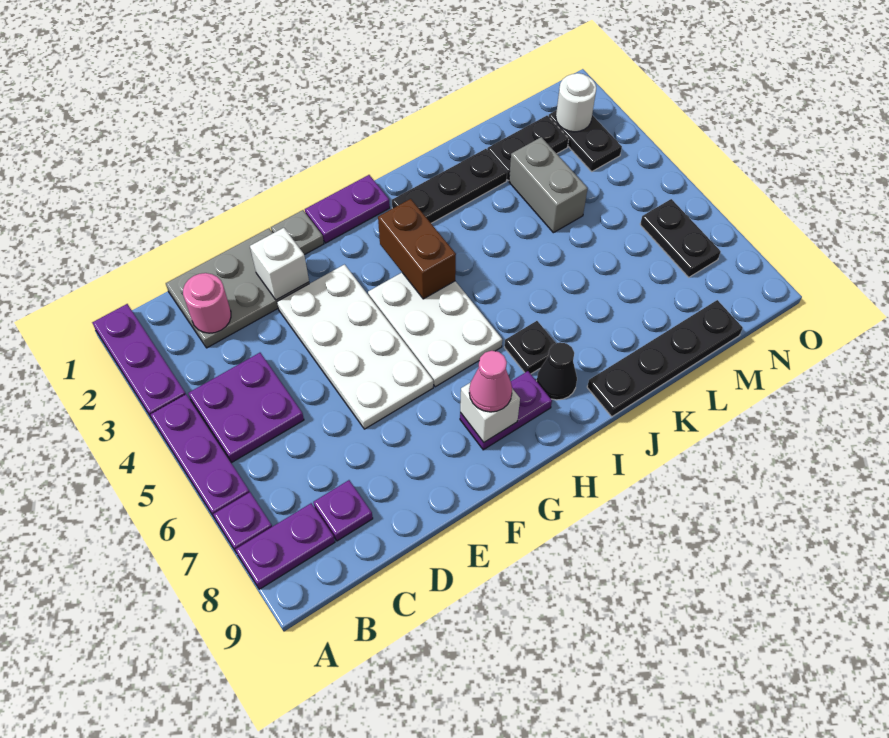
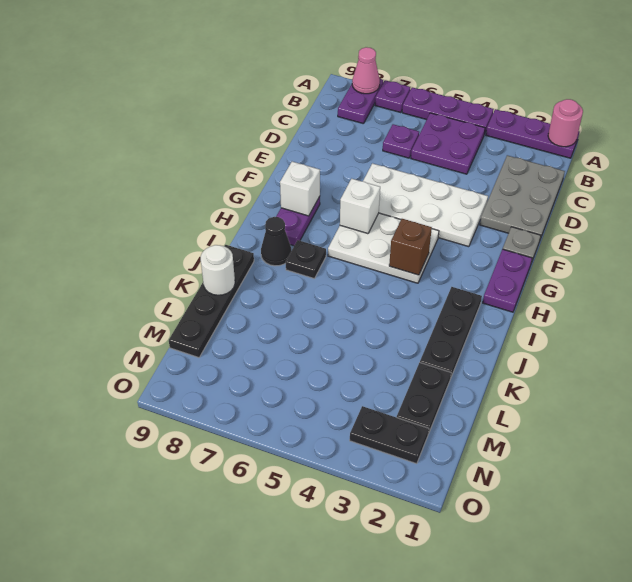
pink round brick C2 level 2 -> pink round brick A1 level 2
purple plate C8 level 1 -> purple plate C6 level 1
white brick E2 level 2 -> white brick G6 level 2
pink cone G8 level 3 -> pink cone A8 level 2
brown brick H3:H4 level 2 -> brown brick H4 level 2
grey brick L3:L4 level 1 -> none
white round brick N2 level 2 -> white round brick K9 level 2
black plate N6:N7 level 1 -> none

